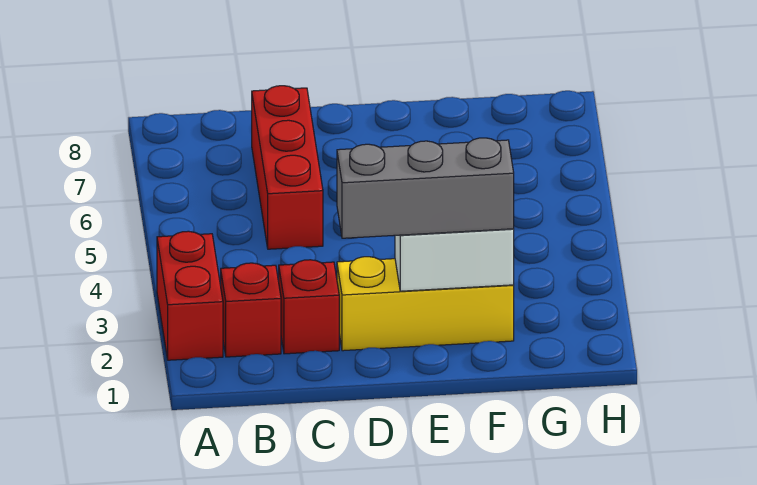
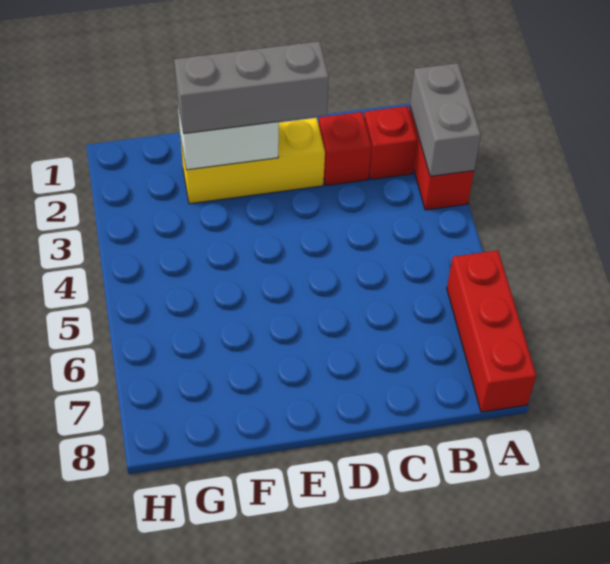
none -> grey brick A2:A3 level 2
red brick C5:C7 level 1 -> red brick A6:A8 level 1

